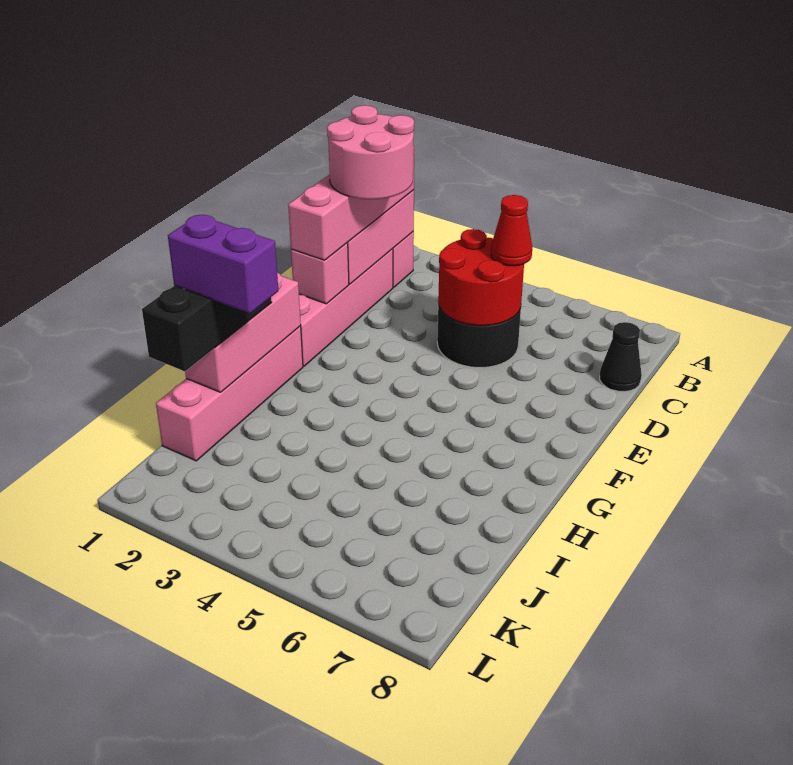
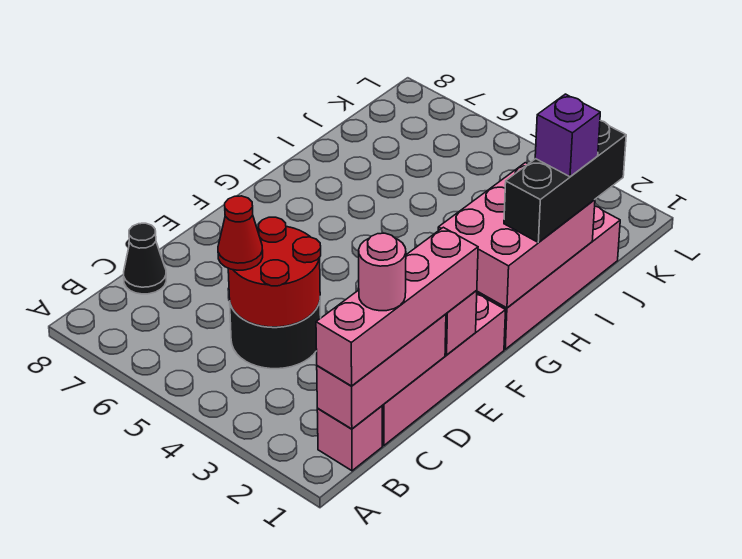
pink round brick C1:D2 level 4 -> pink round brick C1 level 4
pink brick G1:I1 level 2 -> pink brick G1:I2 level 2
purple brick I1:I2 level 4 -> purple brick I1 level 4

